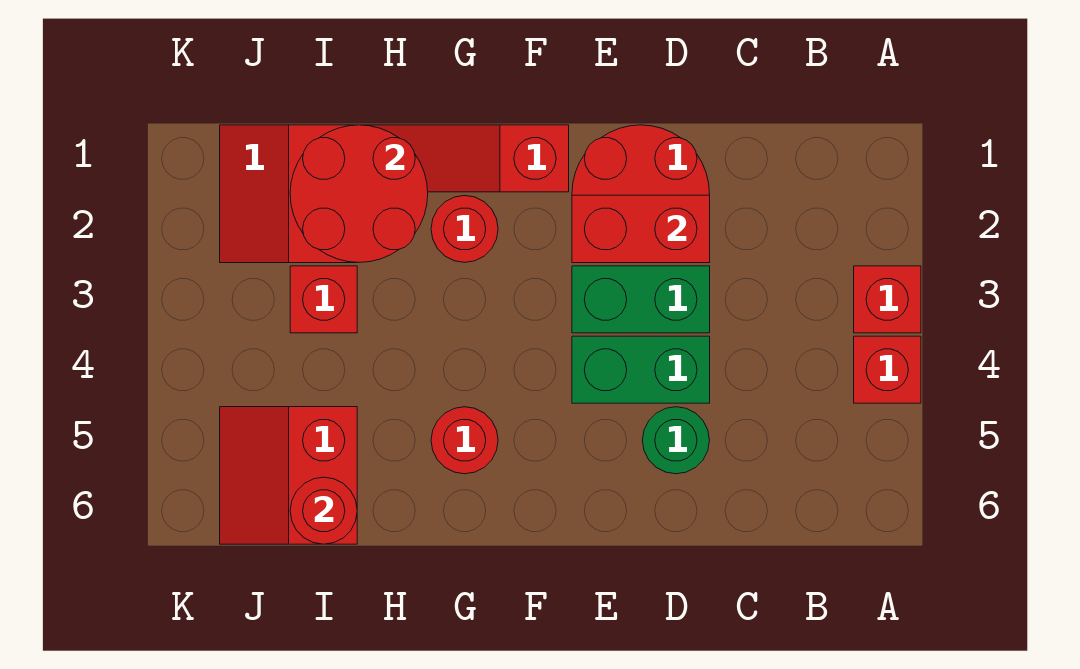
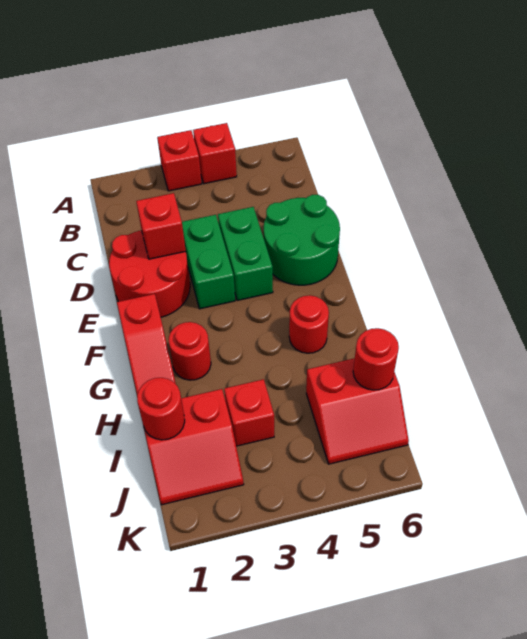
red brick D2:E2 level 2 -> red brick D2 level 2
green round brick D5 level 1 -> green round brick D5:E6 level 1
red round brick H1:I2 level 2 -> red round brick I1 level 2

